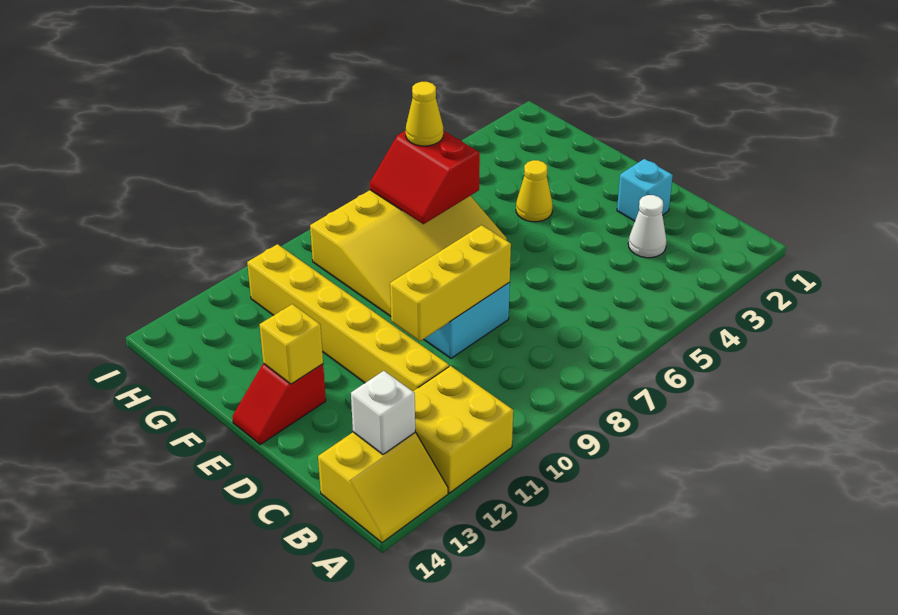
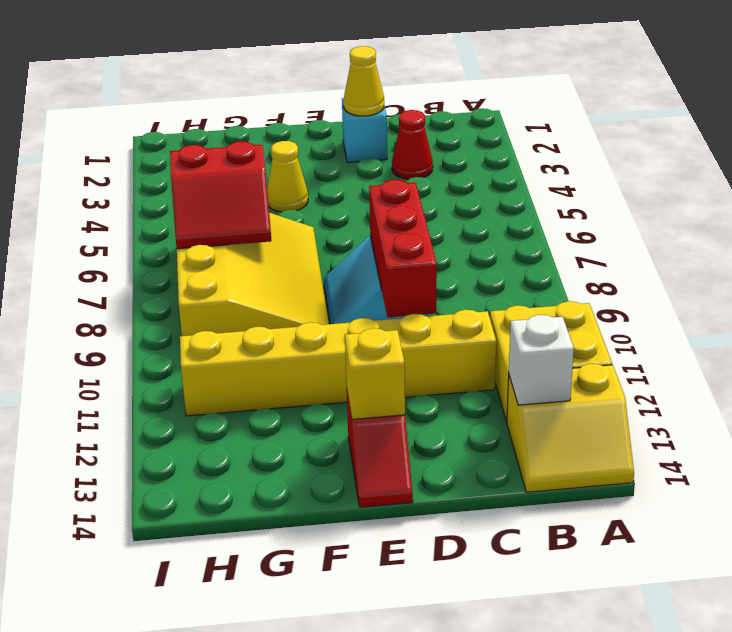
yellow slope A13:B14 level 1 top B -> yellow slope A13:B14 level 1 top 13
white cone C3 level 1 -> red cone C3 level 1
yellow brick D8:D10 level 2 -> red brick D8:D10 level 2
yellow cone H6 level 3 -> yellow cone D2 level 2

